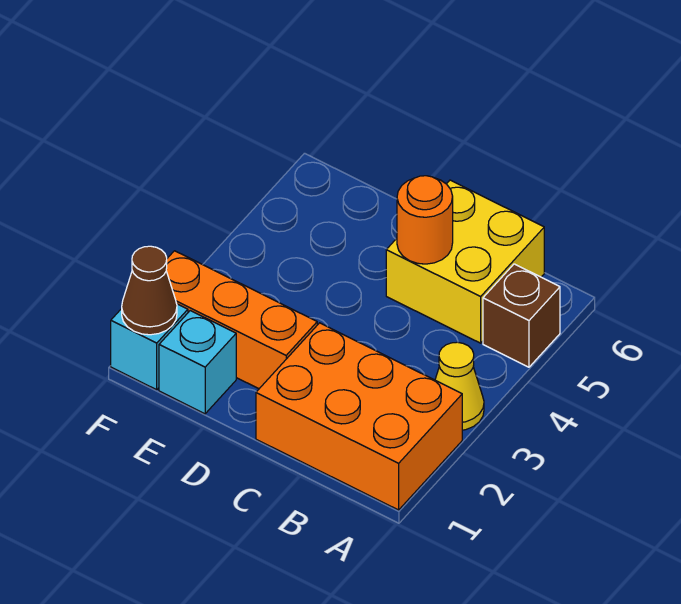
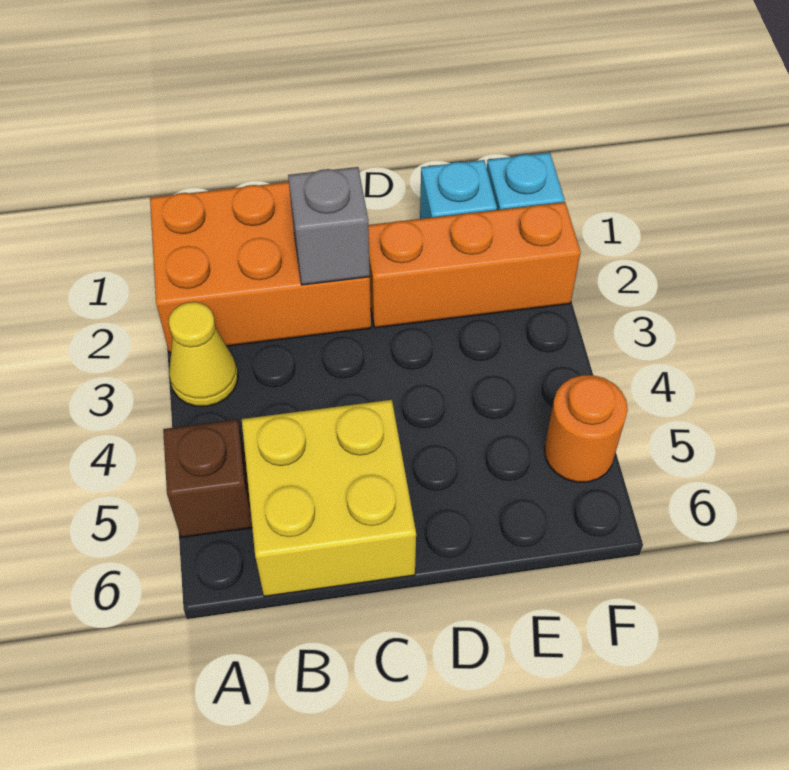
none -> grey brick C2 level 2
orange round brick C5 level 2 -> orange round brick F5 level 1
brown cone F1 level 2 -> none

